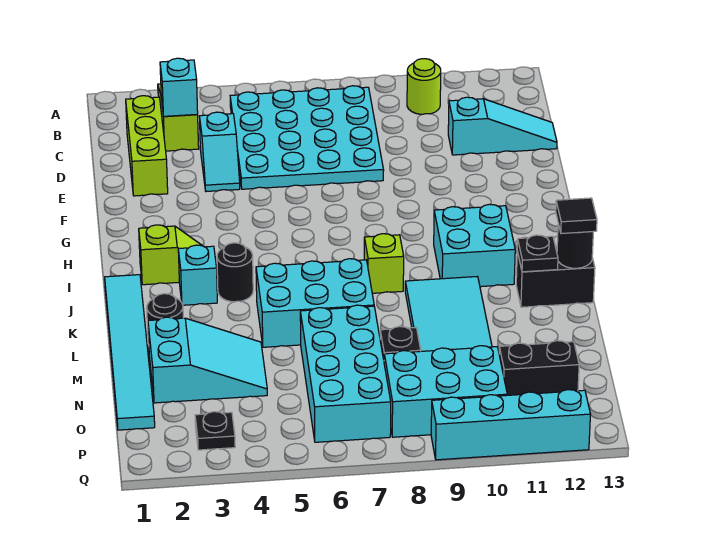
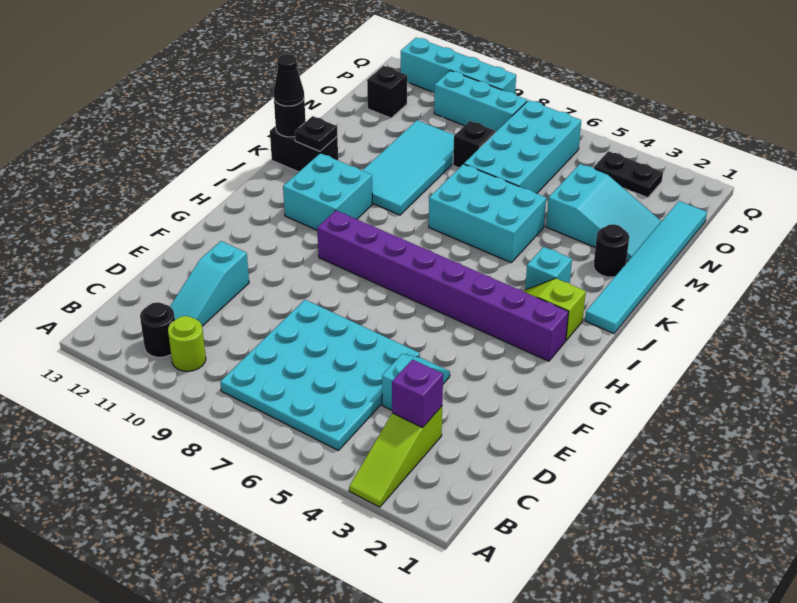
lime brick C2:E2 level 1 -> none
cyan brick C3 level 2 -> purple brick C3 level 2
cyan slope D11:D13 level 1 top 11 -> cyan slope C11:E11 level 1 top E
none -> purple brick H2:H9 level 1
black round brick J4 level 1 -> black round brick B11 level 1
lime brick J8 level 1 -> none
black tile K13 level 3 -> black cone K13 level 3
cyan slope M2:N4 level 1 top 2 -> cyan slope M2:N4 level 1 top 4
cyan brick O8:P10 level 1 -> cyan brick P8:P10 level 1
black brick O11:O12 level 1 -> black brick O12 level 1
black plate P3 level 1 -> black plate P3:P4 level 1

